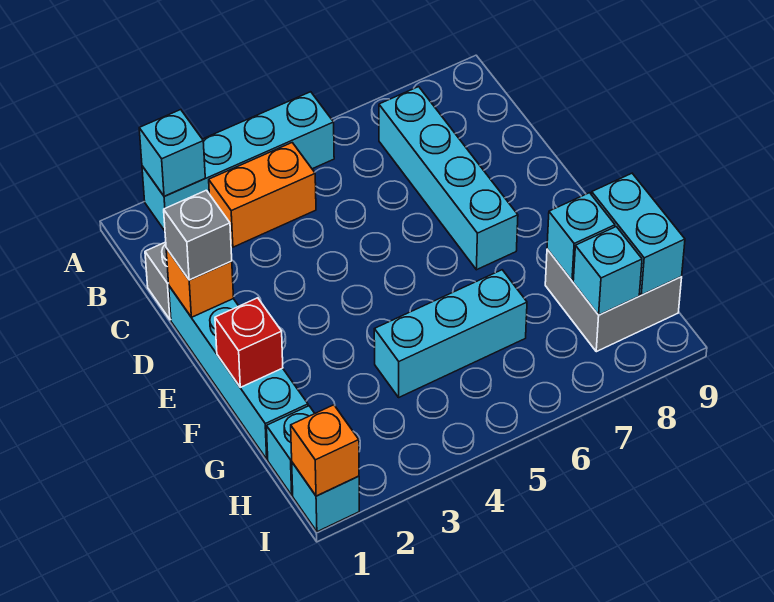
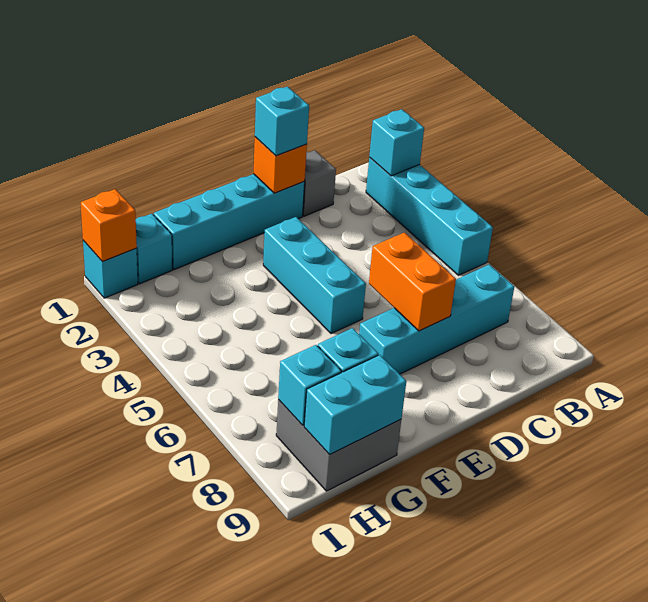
orange brick B3:B4 level 1 -> orange brick D6:D7 level 2
grey brick D1 level 3 -> cyan brick D1 level 3
red brick F1 level 2 -> none
cyan brick G4:G6 level 1 -> cyan brick E3:E5 level 1

